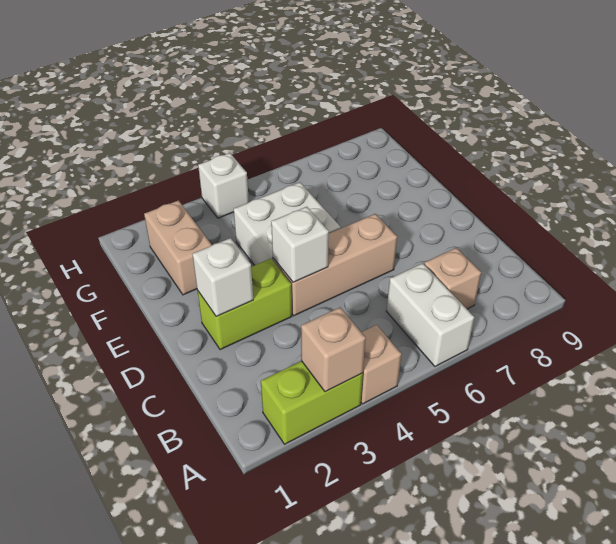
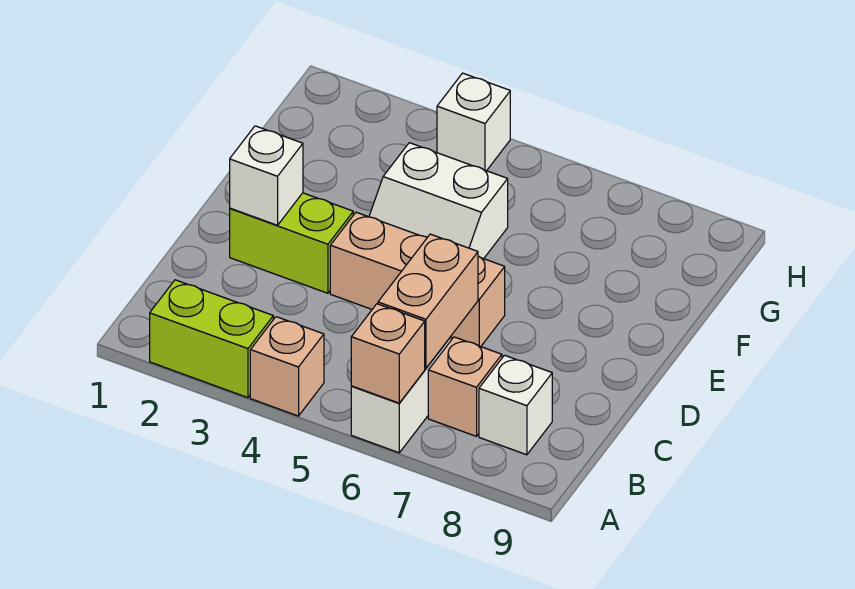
tan brick A3 level 2 -> tan brick A6 level 2
white brick D4 level 2 -> white brick B8 level 1
white brick E4:F5 level 1 -> white slope E4:F5 level 1 top F
tan brick F2:G2 level 1 -> tan brick B6:C6 level 2

